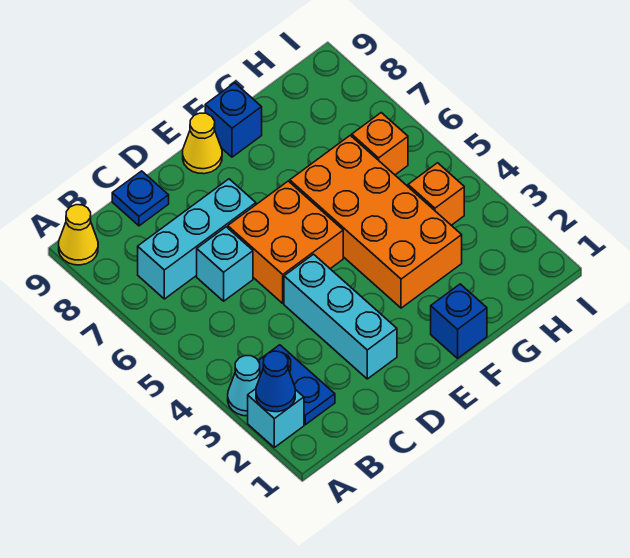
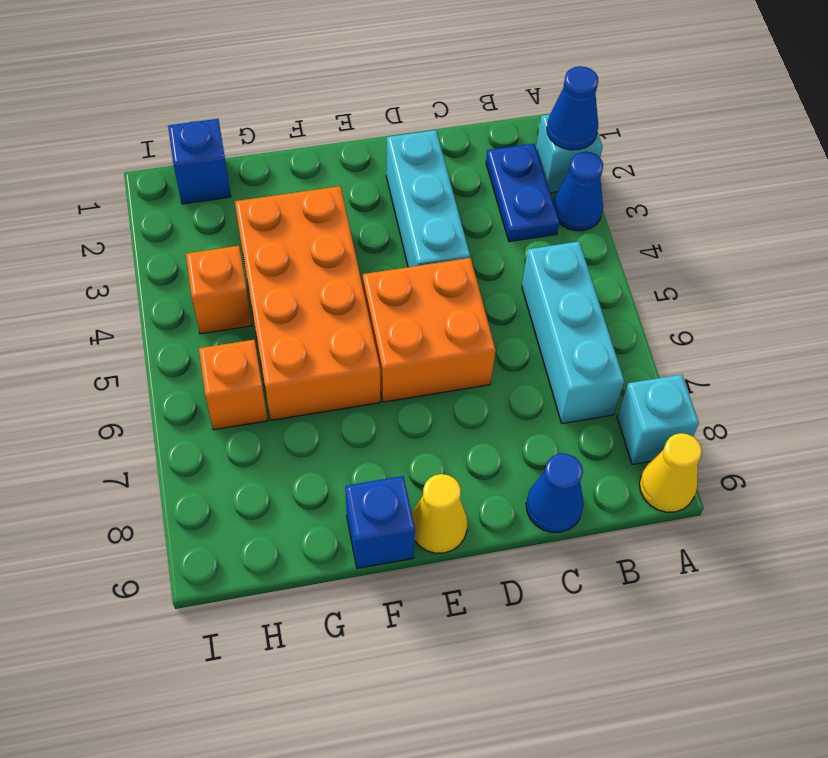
cyan cone A3 level 1 -> blue cone A3 level 1
cyan brick B7:D7 level 1 -> cyan brick B5:B7 level 1
cyan brick C6 level 1 -> cyan brick A8 level 1
blue plate C9 level 1 -> blue cone C9 level 1
blue brick F1 level 1 -> blue brick H1 level 1

